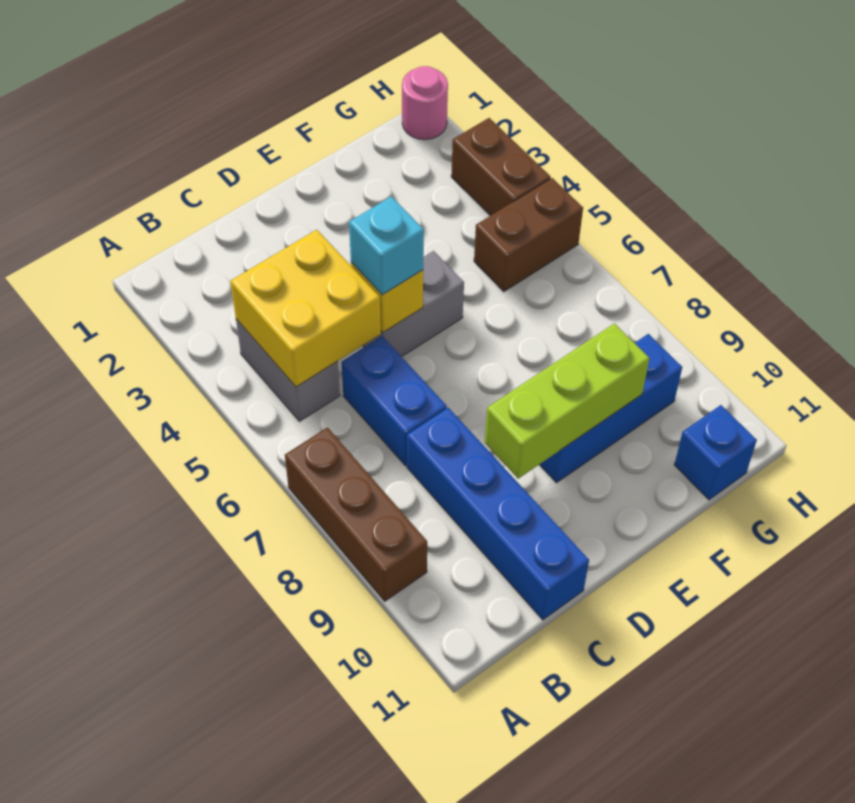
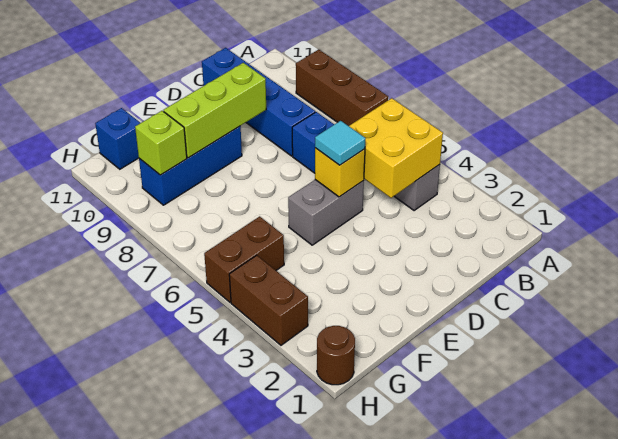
cyan brick D5 level 3 -> cyan tile D5 level 3
none -> lime brick G9 level 2
pink round brick H1 level 1 -> brown round brick H1 level 1

